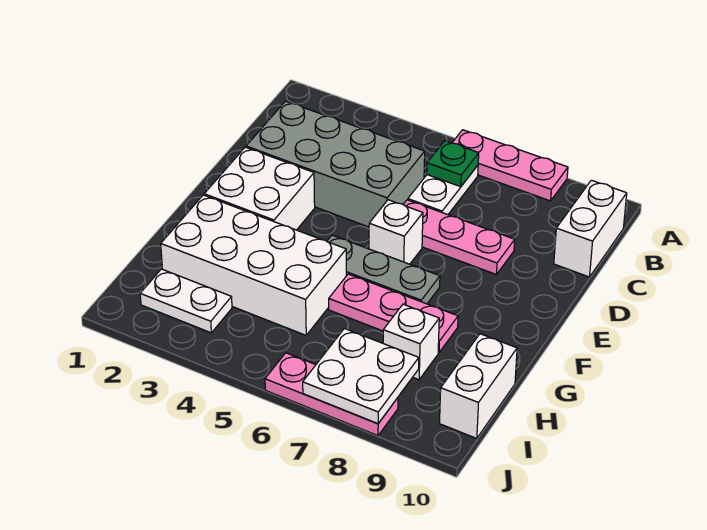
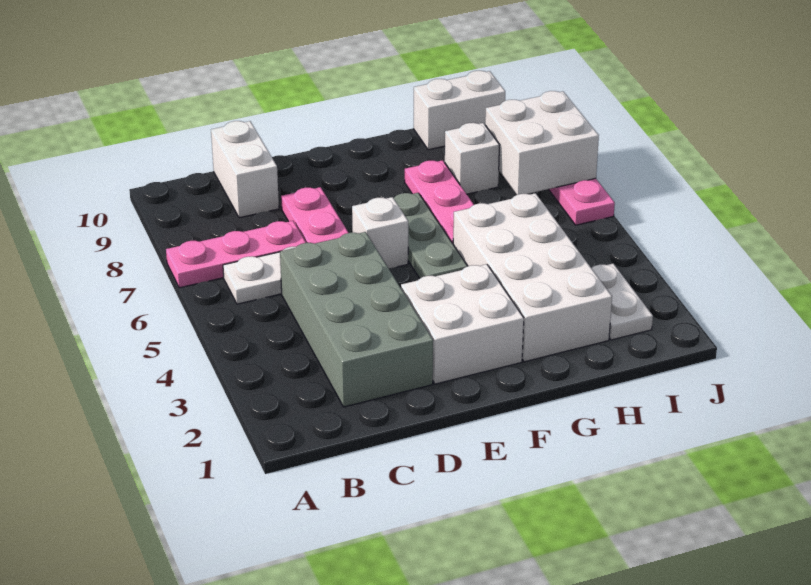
pink plate A6:A8 level 1 -> pink plate A7:C7 level 1
green plate B6 level 2 -> none
white brick B10:C10 level 1 -> white brick C9:C10 level 1
white plate I7:J8 level 2 -> white brick I7:J8 level 2

